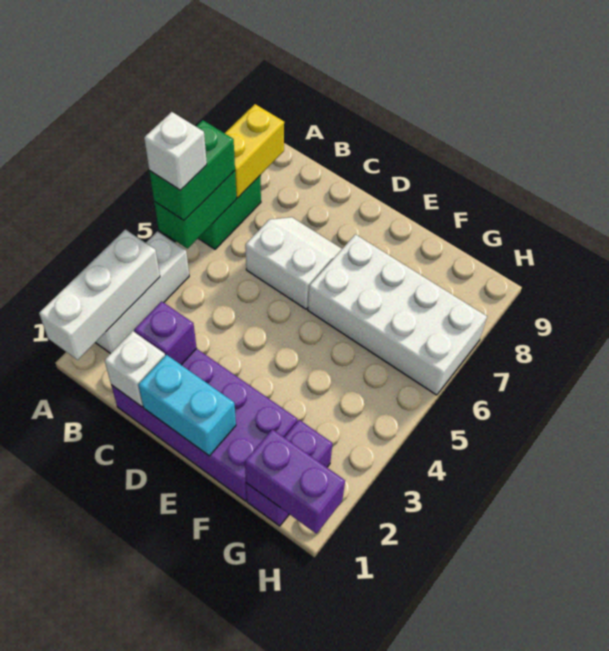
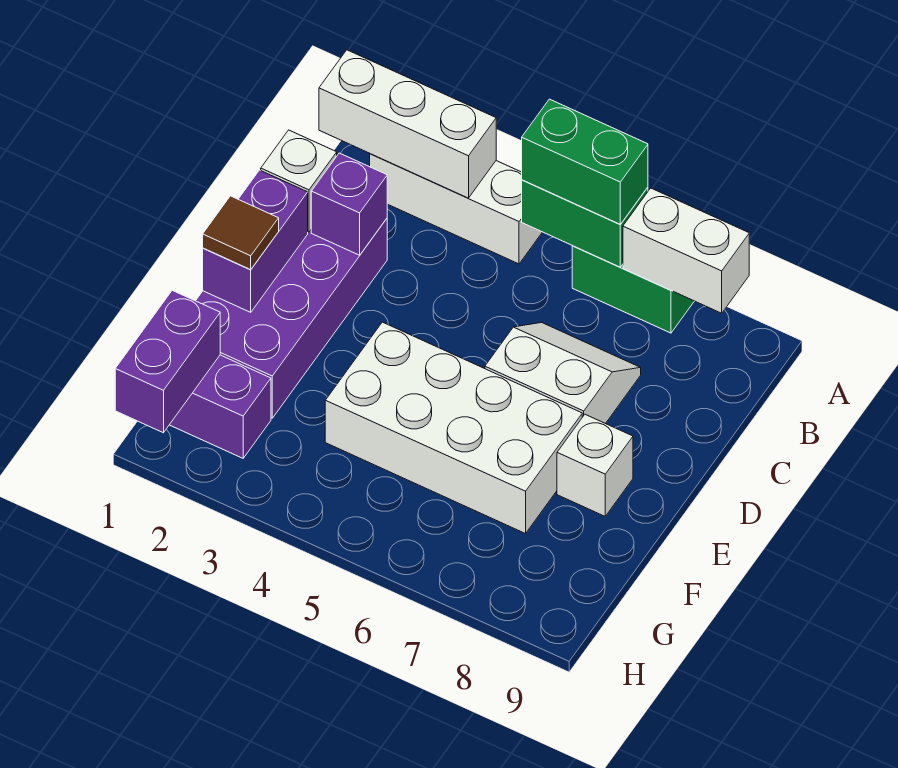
white brick A5 level 4 -> white brick E8 level 1
yellow brick A7:A8 level 2 -> white brick A7:A8 level 2
white slope C6:D7 level 1 top 6 -> white slope C6:D7 level 1 top D
cyan brick D1:E1 level 2 -> purple brick D1:E1 level 2
none -> brown tile E1 level 3
white brick E6:H7 level 1 -> white brick E4:F7 level 1

